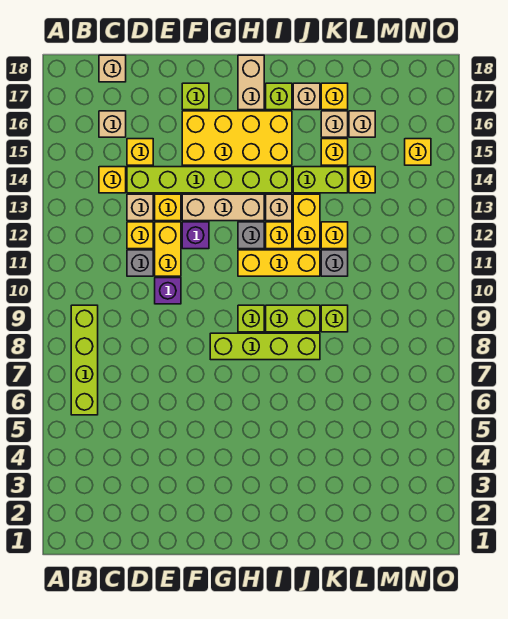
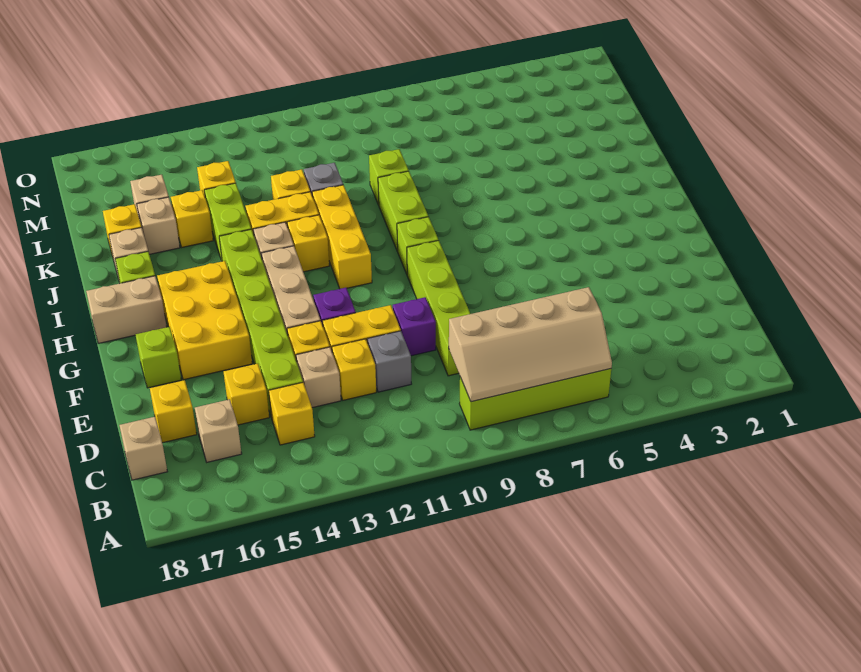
none -> tan slope B6:C9 level 2 top C
yellow brick F15:I16 level 1 -> yellow brick F15:H16 level 1
lime brick G8:J8 level 1 -> lime brick D9:G9 level 1
grey brick H12 level 1 -> none
yellow brick N15 level 1 -> yellow brick D17 level 1

